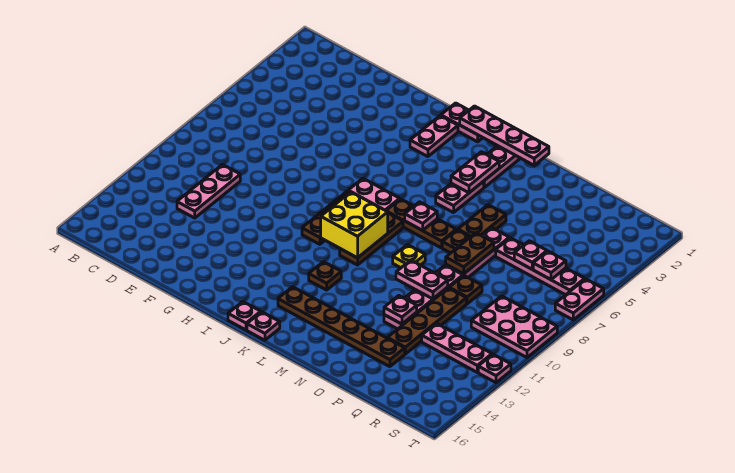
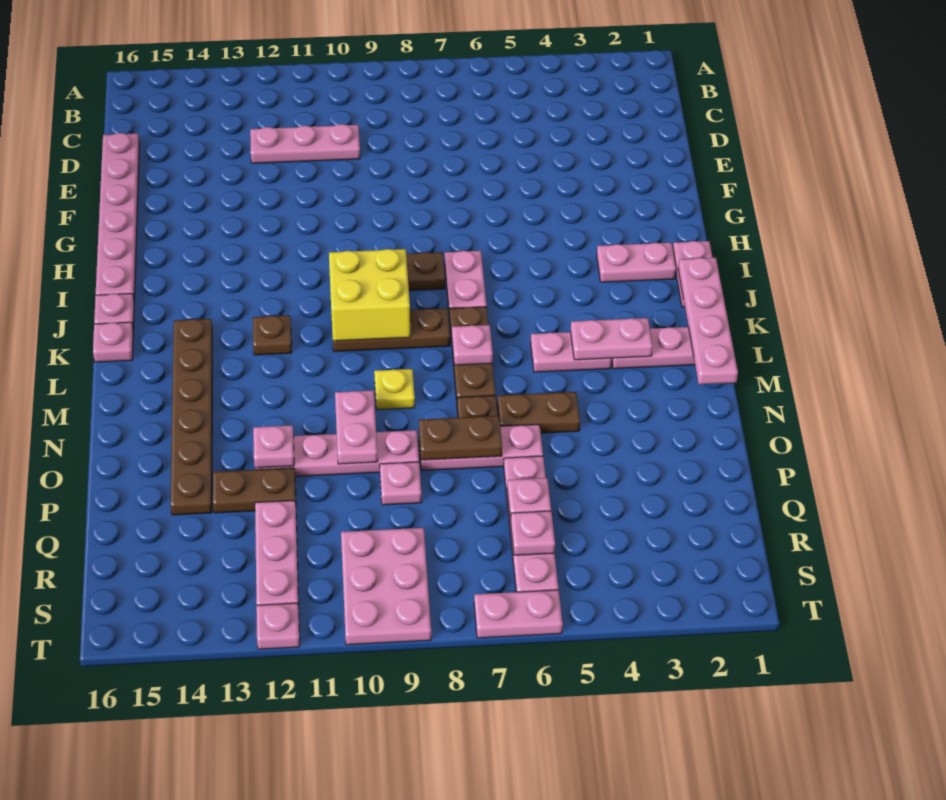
none -> pink plate D16:I16 level 1
brown plate P9 level 1 -> pink plate P9 level 1
brown plate P10:P13 level 1 -> brown plate P12:P13 level 1

